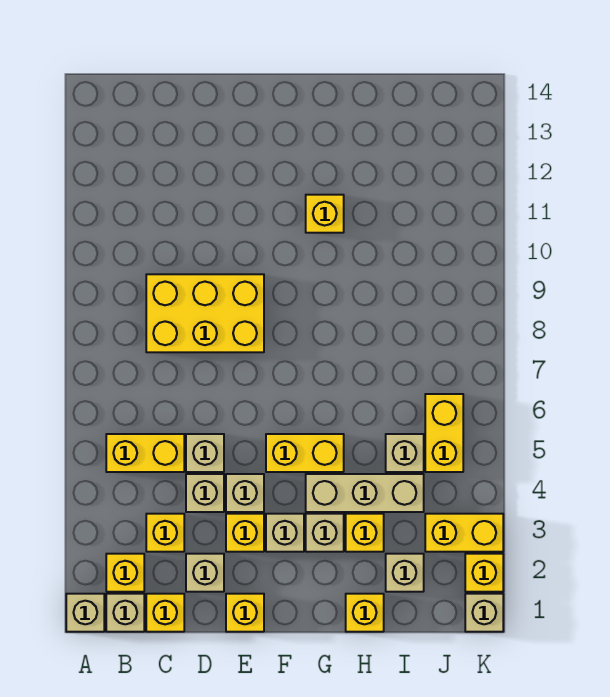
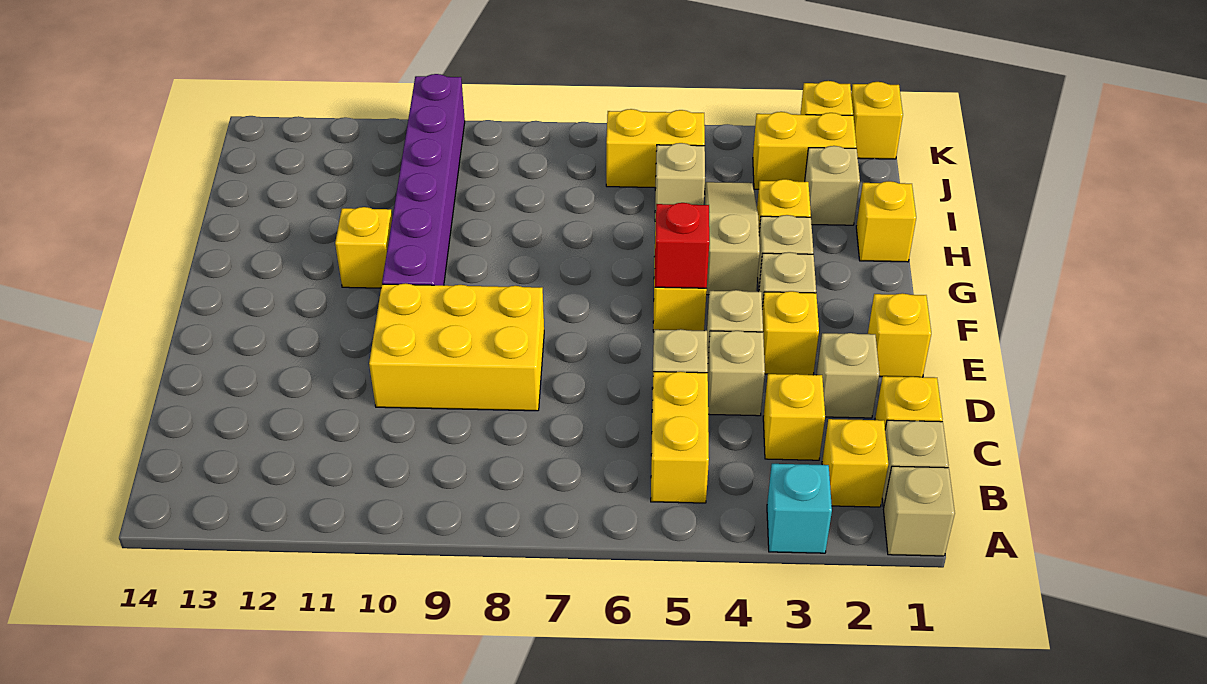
none -> cyan brick A3 level 1
yellow brick C8:E9 level 1 -> yellow brick D8:E10 level 1
none -> red brick F5 level 2
none -> purple brick F10:K10 level 1
tan brick G4:I4 level 1 -> tan slope G4:I4 level 1 top G
yellow brick J3:K3 level 1 -> yellow brick J2:J3 level 1
tan brick K1 level 1 -> yellow brick K1 level 1

